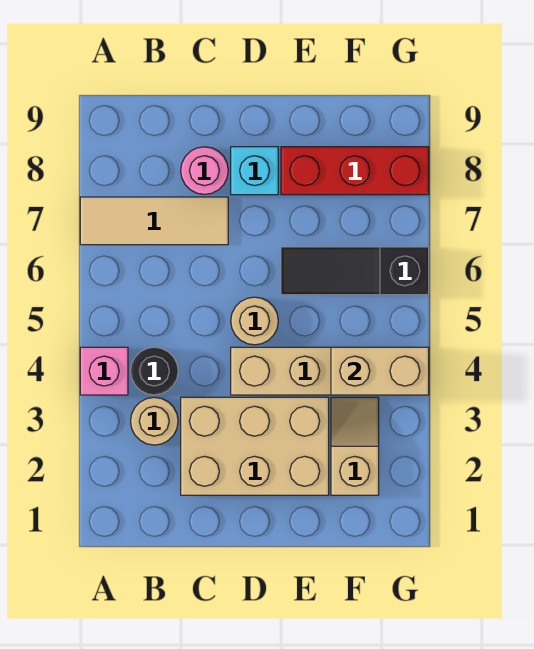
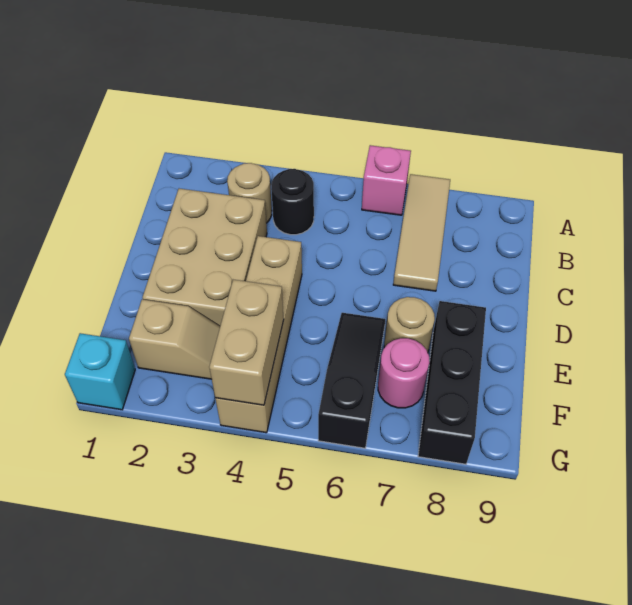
pink brick A4 level 1 -> pink brick A6 level 1
pink round brick C8 level 1 -> pink round brick F7 level 1
tan round brick D5 level 1 -> tan round brick E7 level 1
cyan brick D8 level 1 -> cyan brick G1 level 1
red brick E8:G8 level 1 -> black brick E8:G8 level 1

